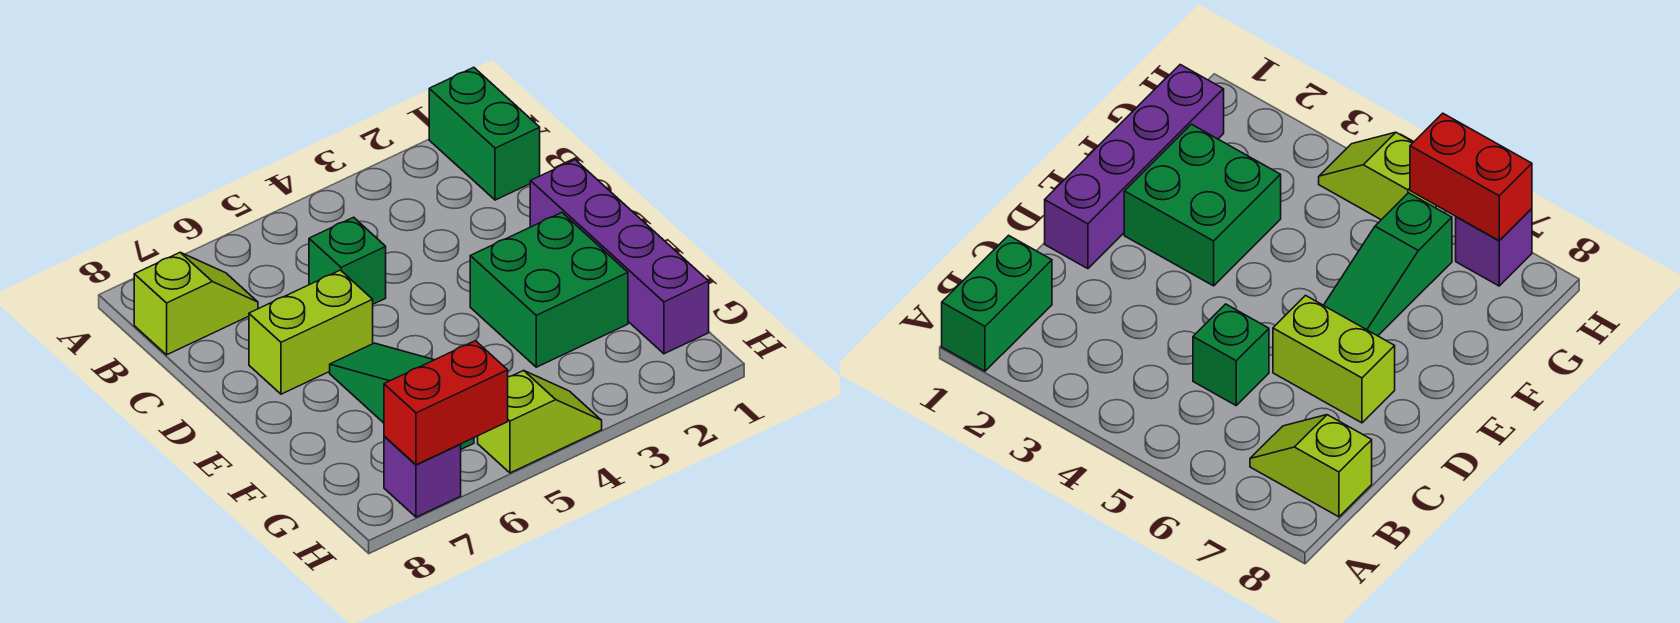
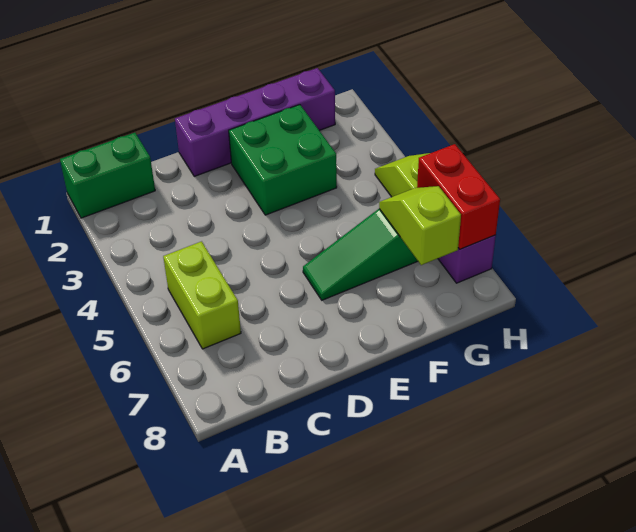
lime slope B7:B8 level 1 top 8 -> lime slope G6:G7 level 2 top 7
green brick C5 level 1 -> none
lime brick D6:D7 level 1 -> lime brick B5:B6 level 1

